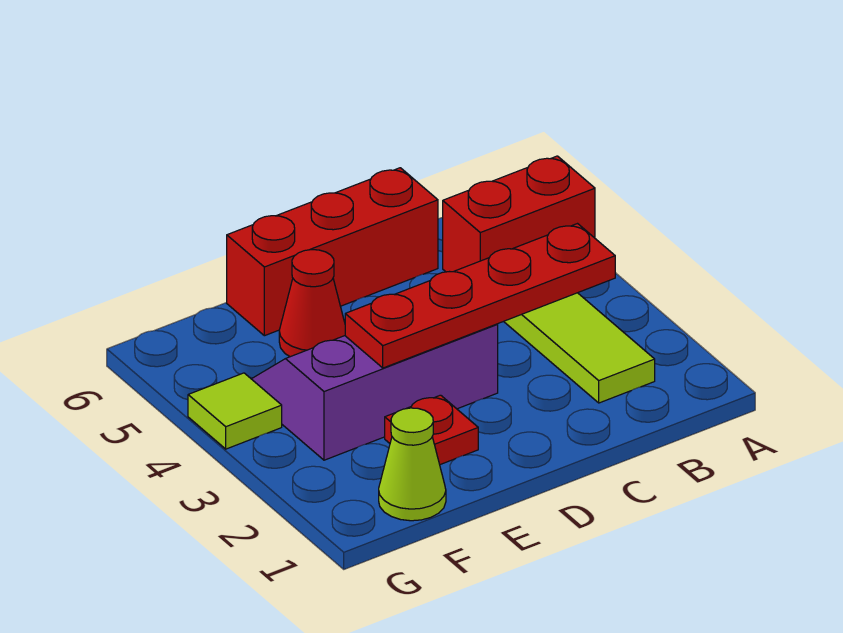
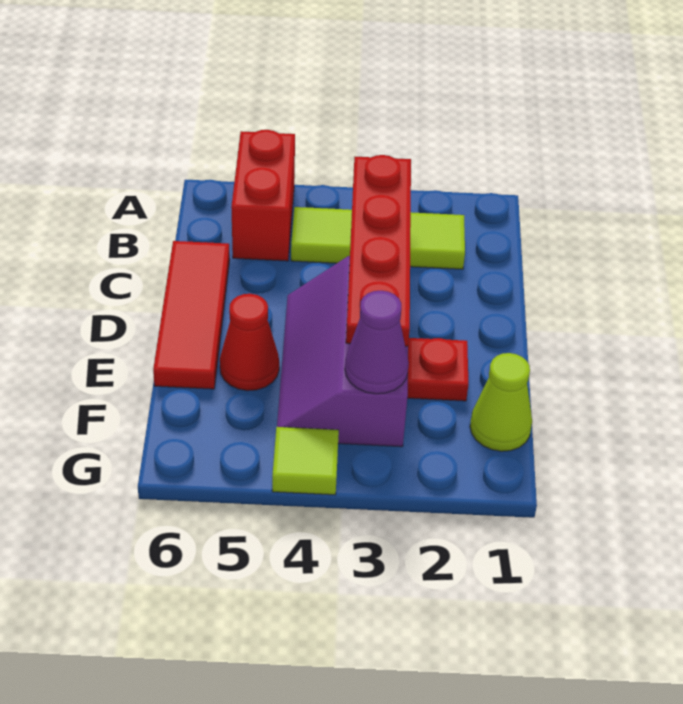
red brick C6:E6 level 1 -> red tile C6:E6 level 1
none -> purple cone F3 level 2

